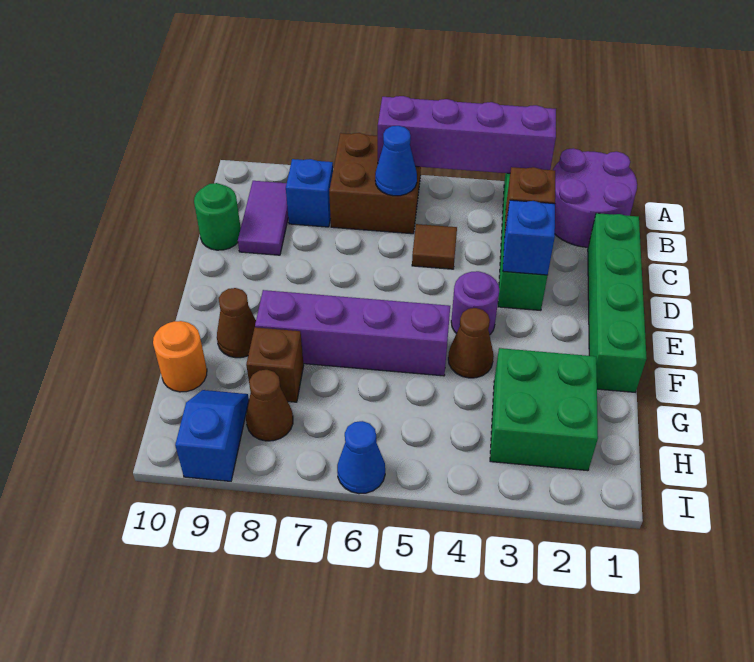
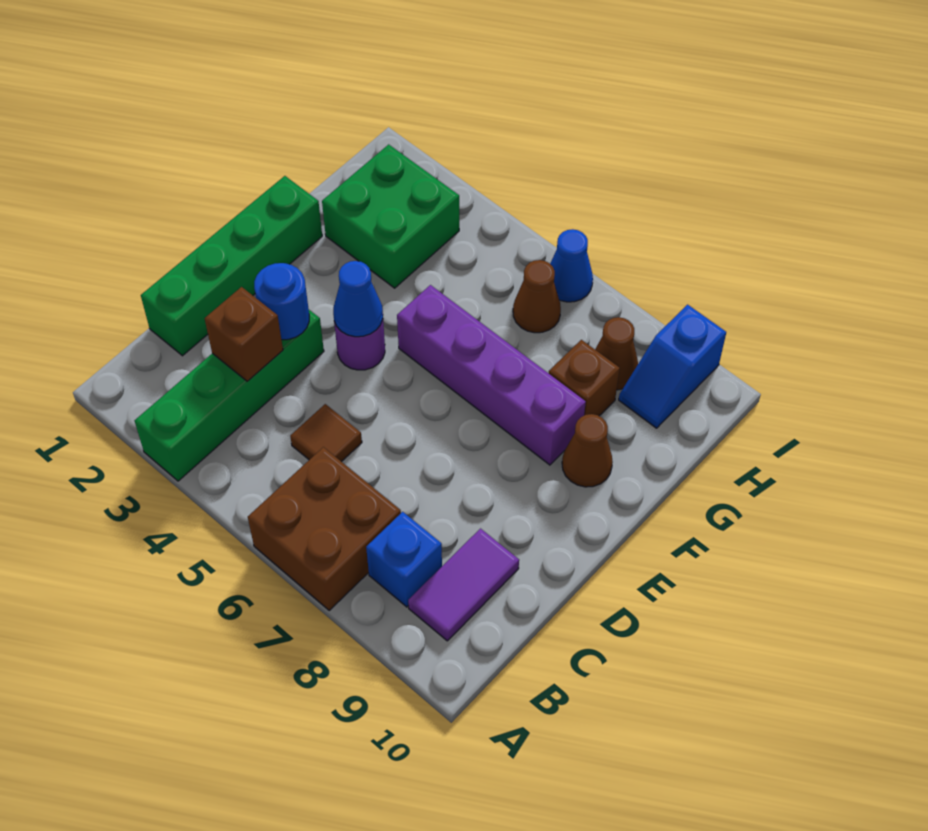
purple round brick A1:B2 level 1 -> none
purple brick A3:A6 level 2 -> none
blue cone B6 level 2 -> blue cone E4 level 2
green round brick C10 level 1 -> none
blue brick D3 level 2 -> blue round brick D3 level 2
brown cone F4 level 1 -> brown cone H6 level 1
orange round brick G10 level 1 -> none

